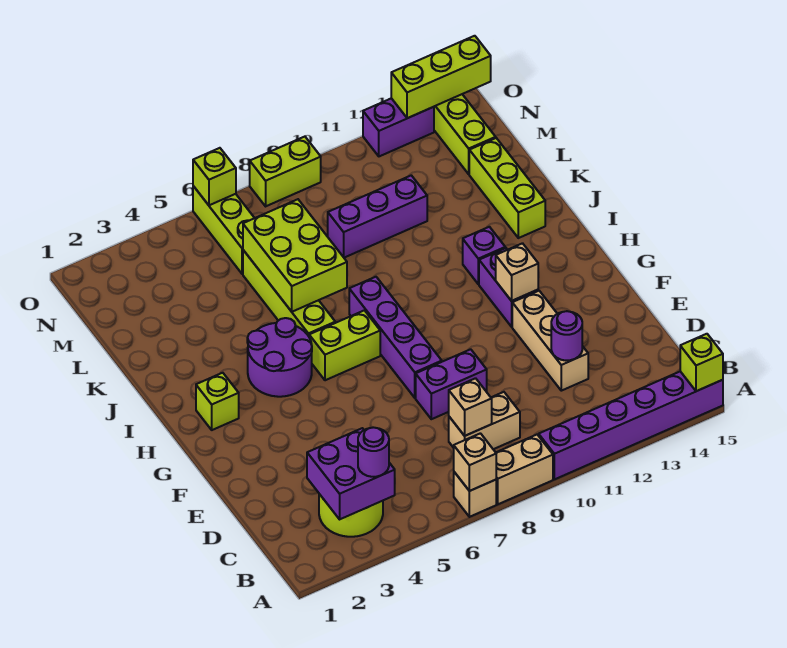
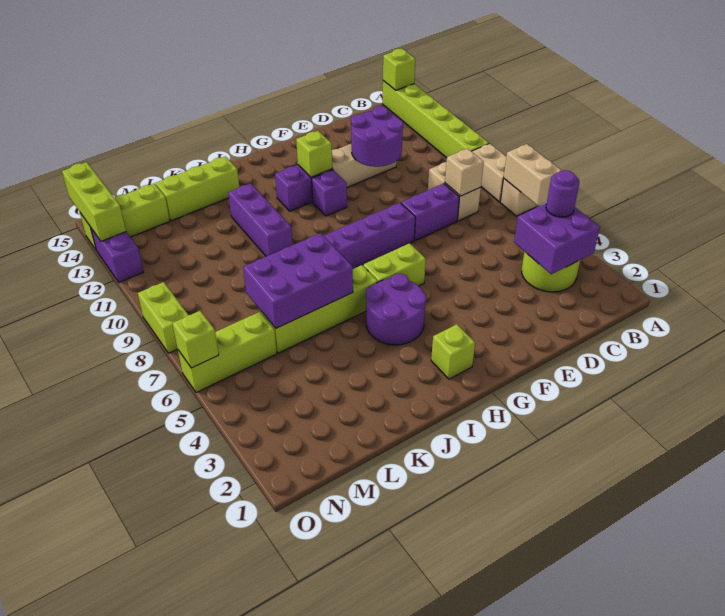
tan brick A7 level 2 -> tan brick A6:A7 level 2
purple brick A10:A15 level 1 -> lime brick A10:A15 level 1
purple round brick D12 level 2 -> purple round brick D11:E12 level 2
purple brick E8:E9 level 1 -> purple brick D8:E8 level 1
tan brick G12 level 2 -> lime brick G12 level 2
lime brick H6:H7 level 1 -> lime brick G6:H6 level 1
purple brick I12 level 1 -> purple brick G11 level 1
lime brick J6:L7 level 2 -> purple brick J6:L7 level 2
purple brick L9:L11 level 1 -> purple brick J10:J12 level 1

